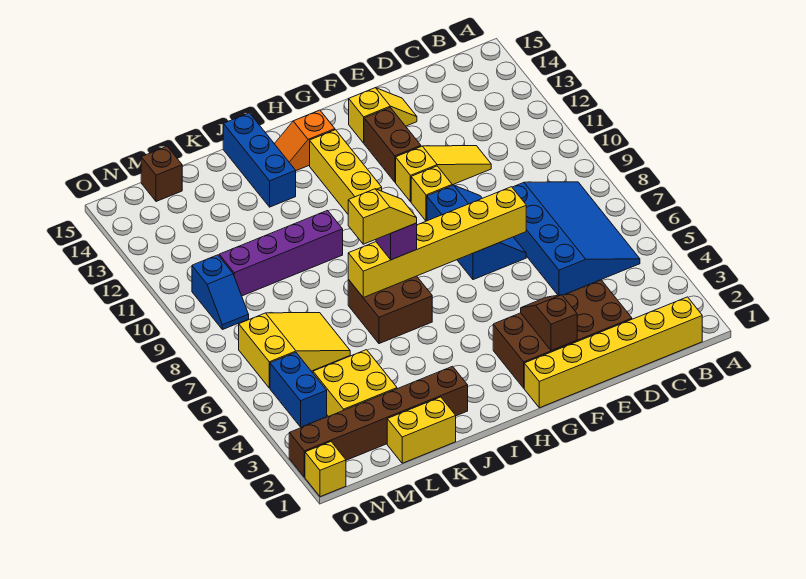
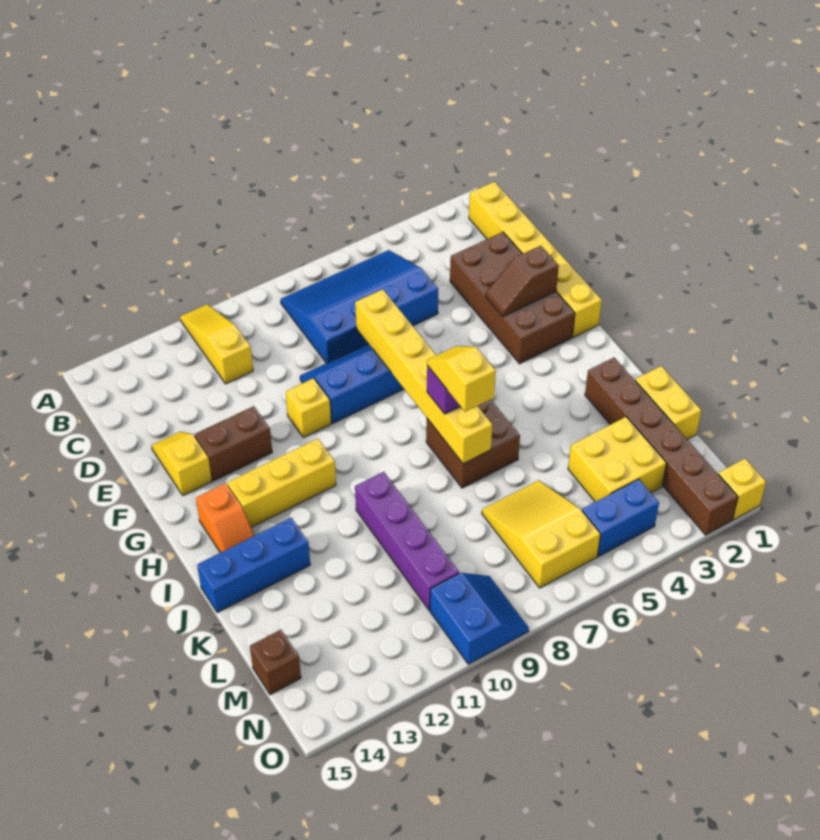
yellow slope D11:F11 level 1 top F -> yellow slope A11:C11 level 1 top C
blue slope N9:N10 level 1 top 10 -> blue slope N9:O10 level 1 top 10

